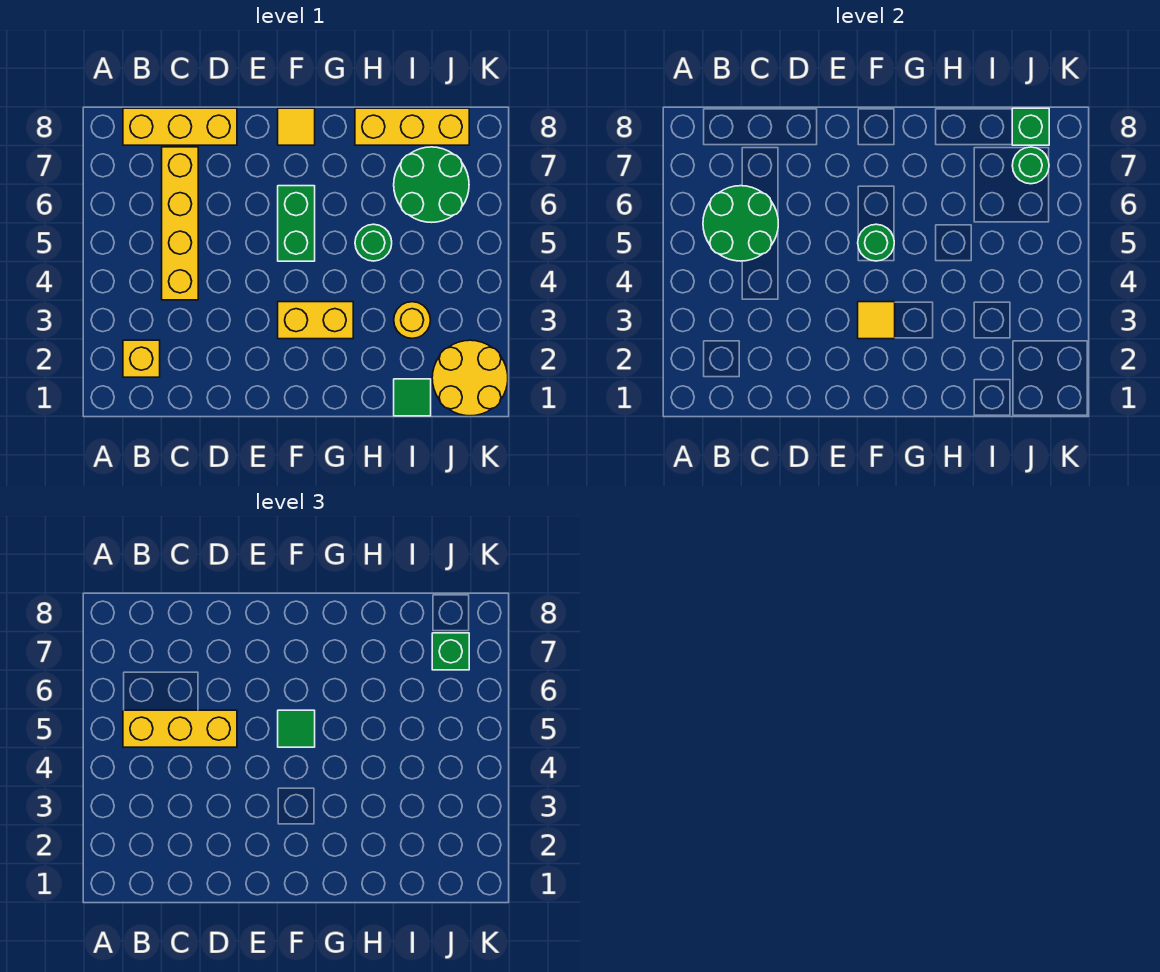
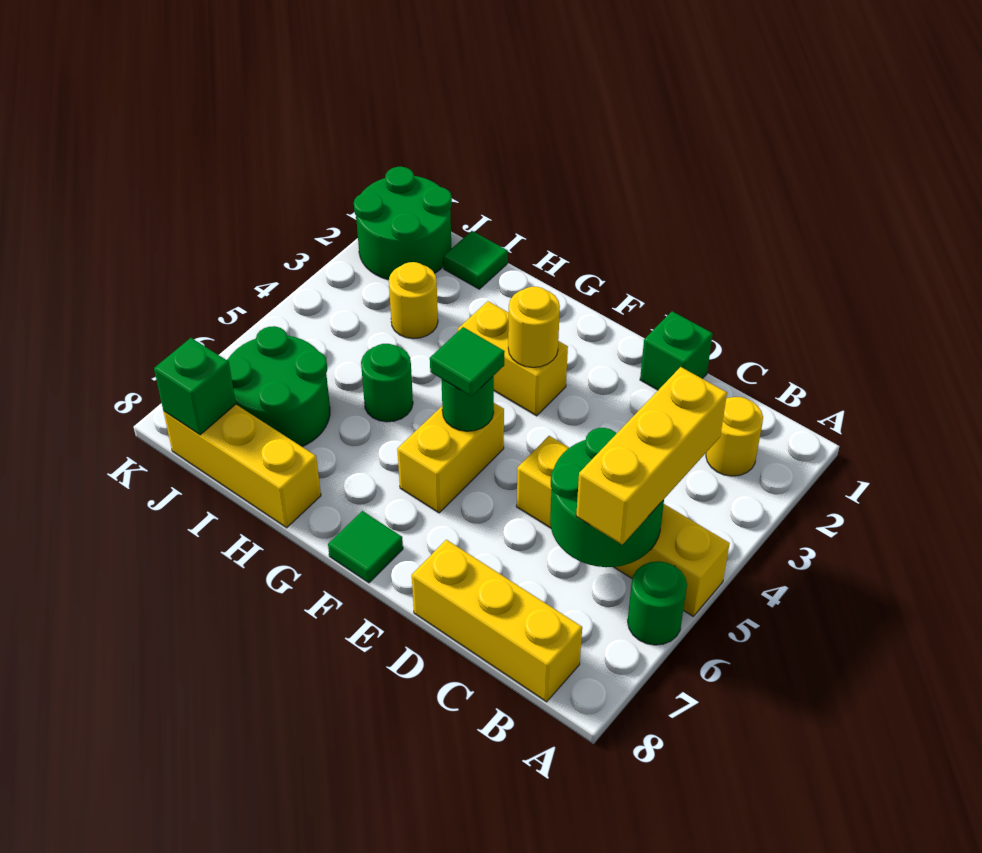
yellow brick B2 level 1 -> yellow round brick B2 level 1
yellow brick B5:D5 level 3 -> yellow brick B4:B6 level 3
yellow brick C4:C7 level 1 -> yellow brick A5:D5 level 1
yellow tile F3 level 2 -> yellow round brick F3 level 2
green brick F5:F6 level 1 -> yellow brick F5:F6 level 1
yellow tile F8 level 1 -> green tile F8 level 1
yellow round brick J1:K2 level 1 -> green round brick J1:K2 level 1
green round brick J7 level 2 -> green round brick A6 level 1
green brick J7 level 3 -> green brick D1 level 1

